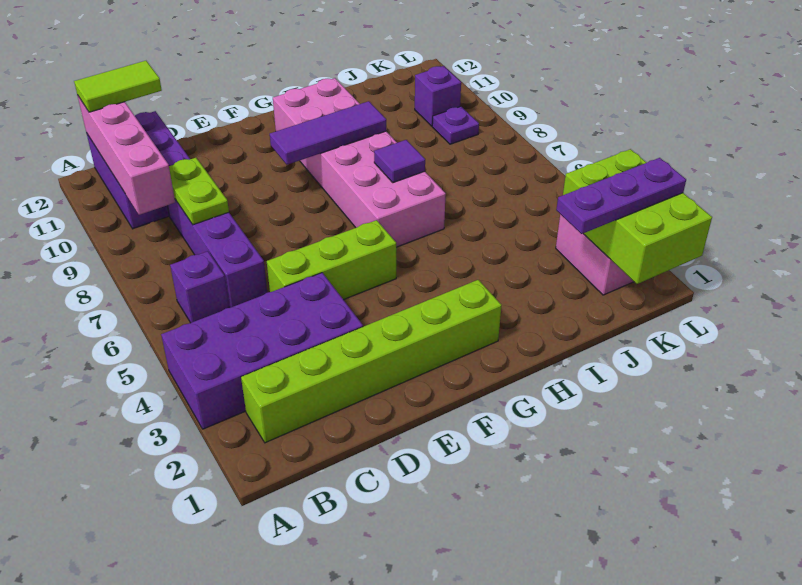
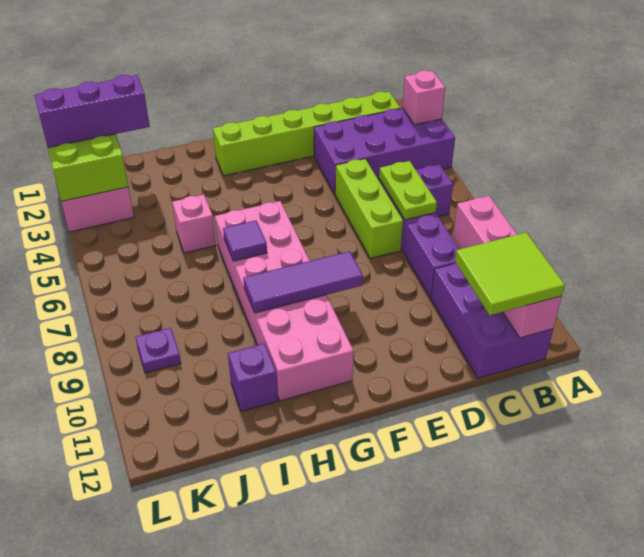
none -> pink brick A3 level 2
lime tile B12:C12 level 3 -> lime tile B11:C12 level 3
lime plate C8:C9 level 2 -> lime plate C6:C7 level 2
lime brick D5:F5 level 1 -> lime brick D5:D7 level 1
none -> pink brick I5 level 1
purple plate J2:L2 level 3 -> purple brick J2:L2 level 3
purple brick K10 level 1 -> purple brick I11 level 1

